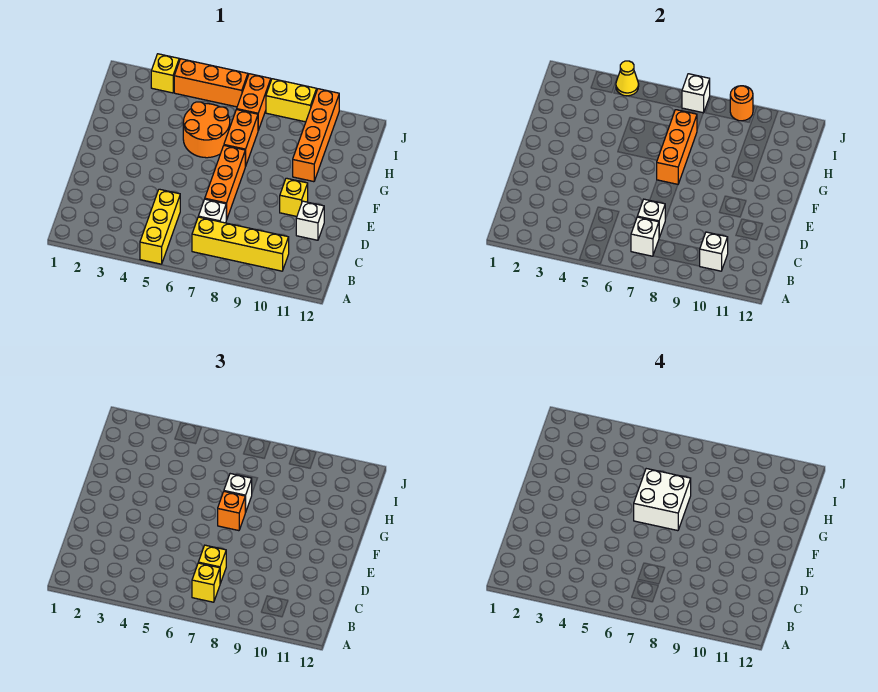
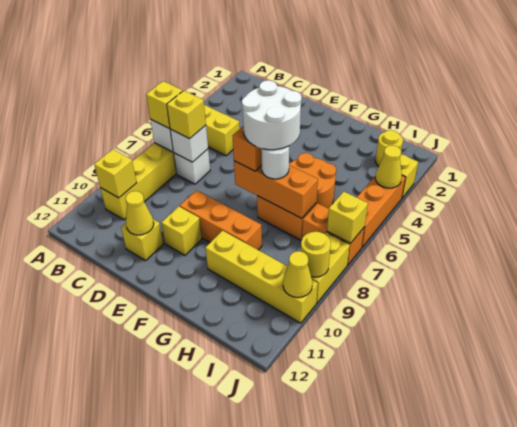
white brick B10 level 2 -> yellow brick B10 level 2
orange brick D7:F7 level 1 -> orange brick E9:G9 level 1
white brick D11 level 1 -> yellow brick D11 level 1
none -> yellow cone D11 level 2
white brick F6:G7 level 4 -> white round brick F6:G7 level 4
white brick G7 level 3 -> white round brick G7 level 3
orange brick G10:J10 level 1 -> yellow brick G10:J10 level 1
none -> yellow round brick I2 level 1
white brick J7 level 2 -> yellow brick J7 level 2
orange round brick J9 level 2 -> yellow round brick J9 level 2
none -> yellow cone J10 level 2

